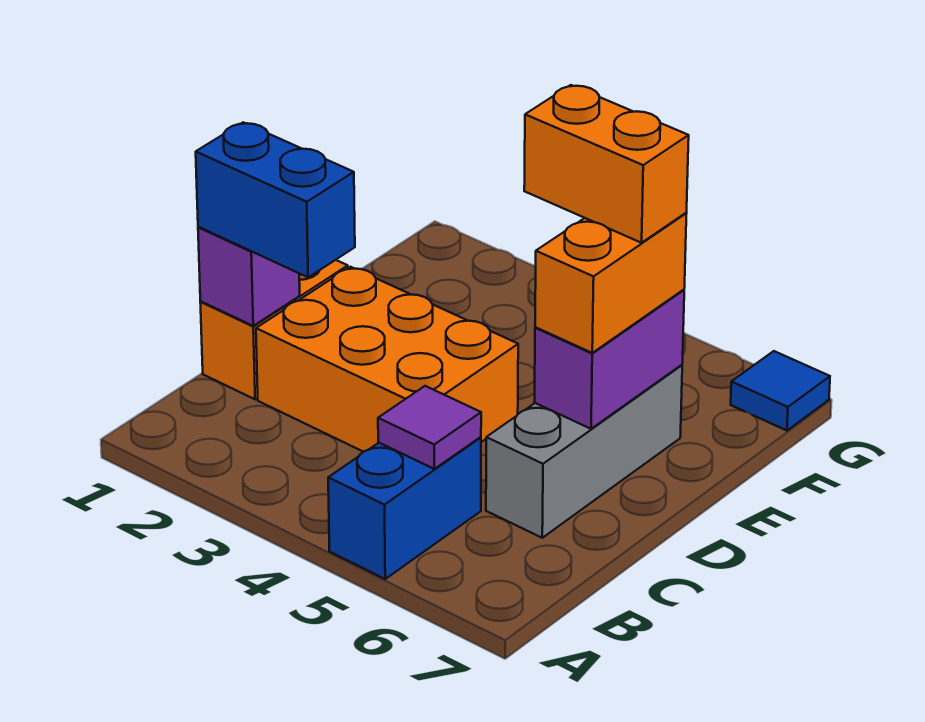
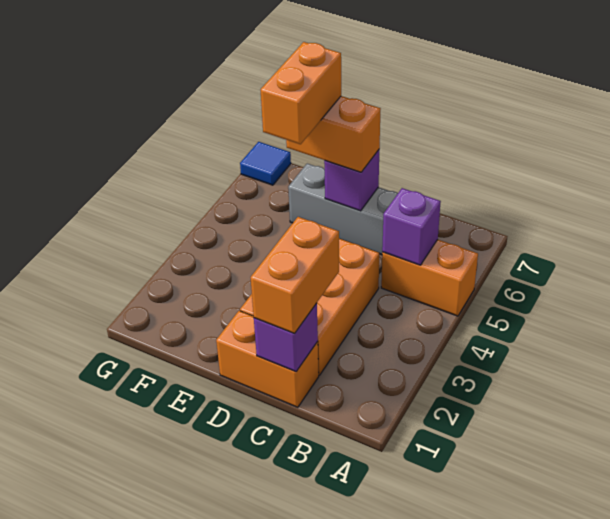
blue brick A5:B5 level 1 -> orange brick A5:B5 level 1
purple tile B5 level 2 -> purple brick B5 level 2
blue brick C1:C2 level 3 -> orange brick C1:C2 level 3
purple brick D6:E6 level 2 -> purple brick D6 level 2

